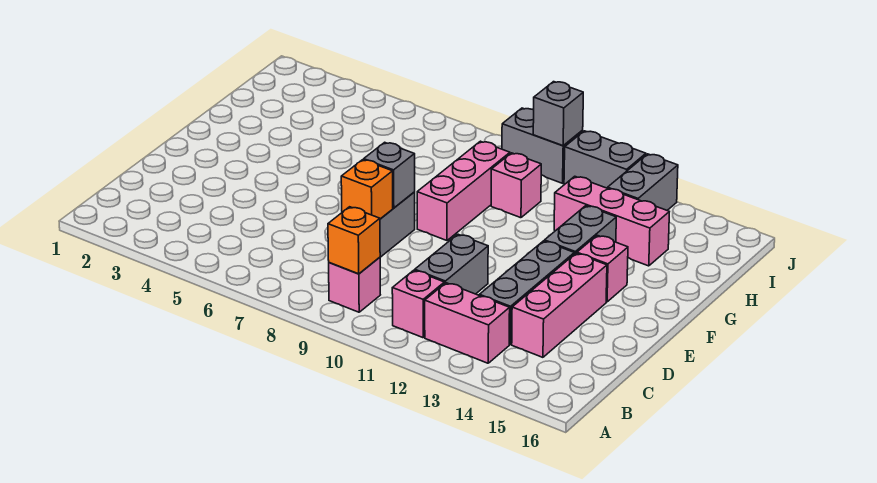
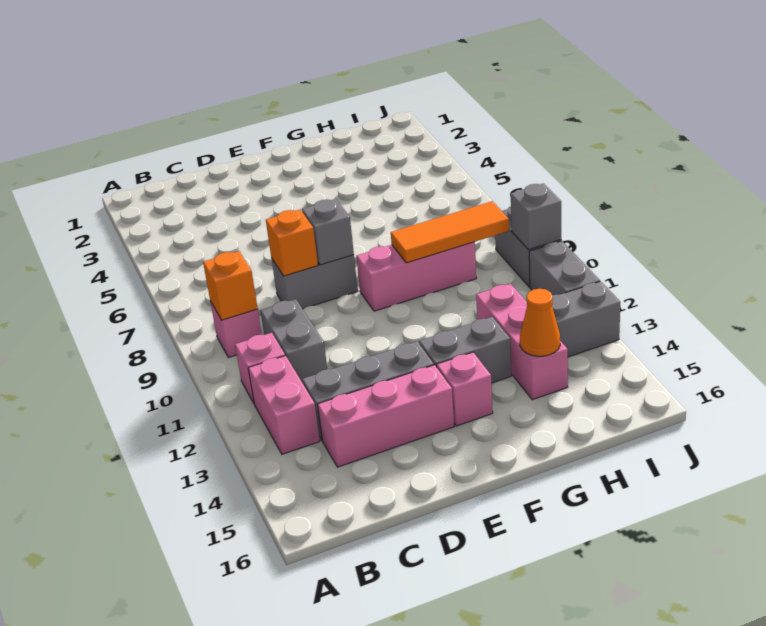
grey brick C11:D11 level 1 -> grey brick C10:C11 level 1
none -> orange tile G9:I9 level 2
pink brick H10 level 1 -> none
none -> orange cone H14 level 2

